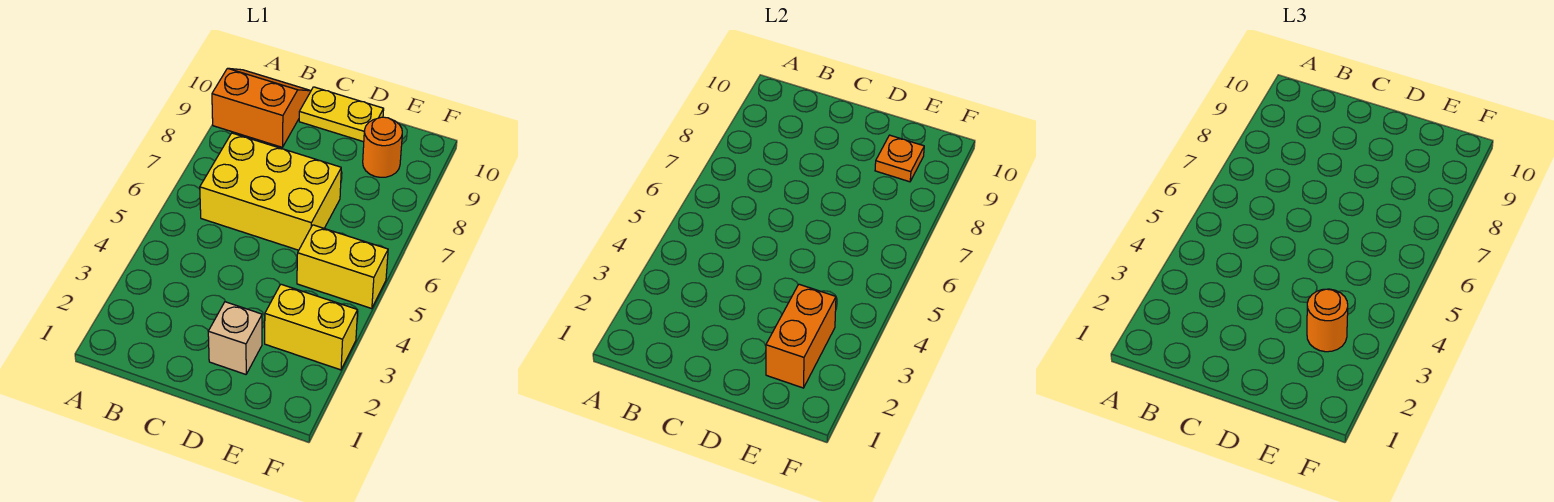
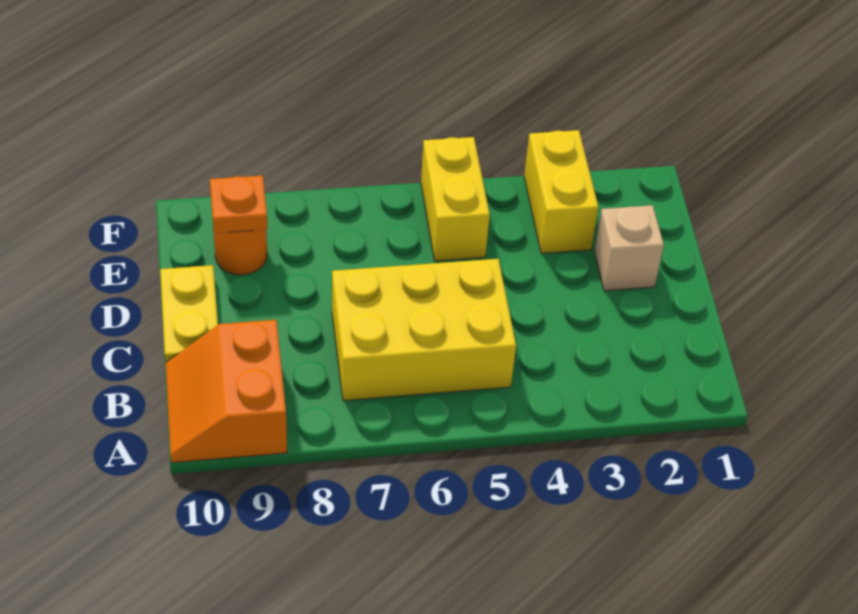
yellow brick B6:D7 level 1 -> yellow brick B5:C7 level 1
orange brick E2:E3 level 2 -> none
orange round brick E3 level 3 -> none

